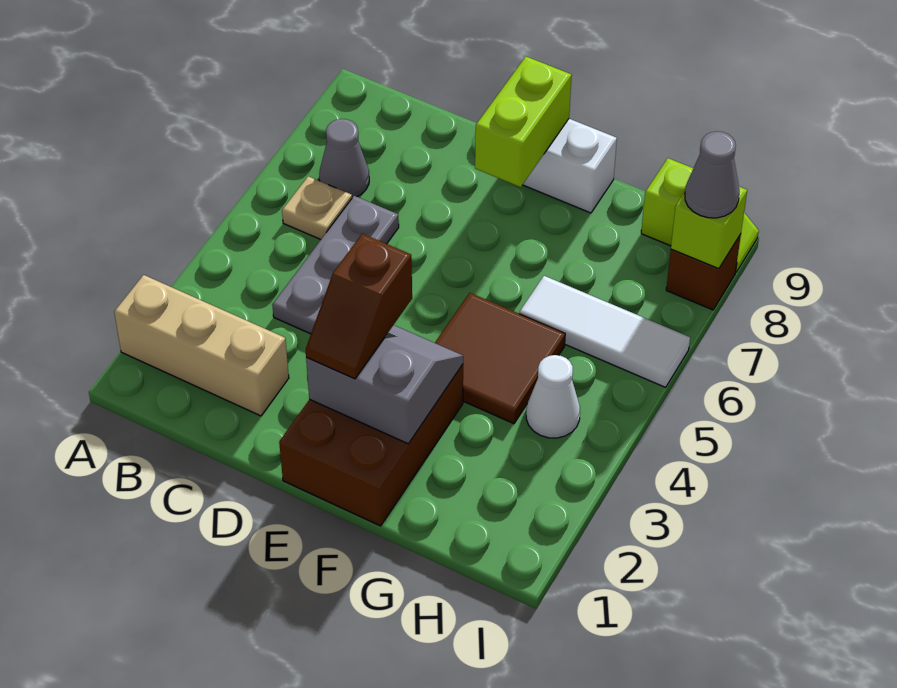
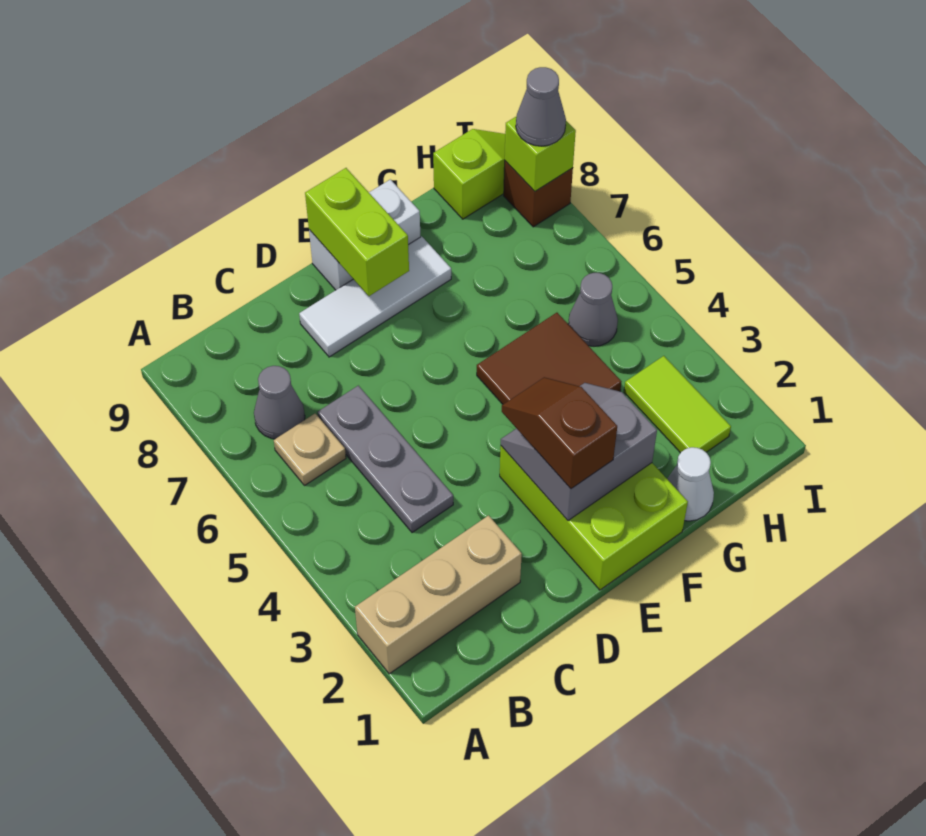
brown brick E1:F3 level 1 -> lime brick E1:F3 level 1
brown slope E2:E3 level 3 top 3 -> brown slope E2:E3 level 3 top 2
white tile G6:I6 level 1 -> white tile D8:F8 level 1
none -> lime tile H2:H3 level 1
white cone H4 level 1 -> white cone G1 level 1
none -> grey cone H5 level 1

